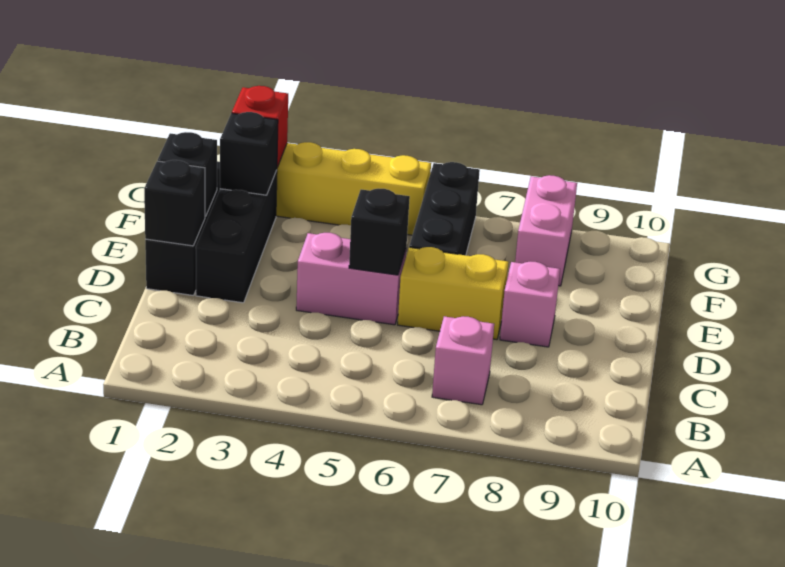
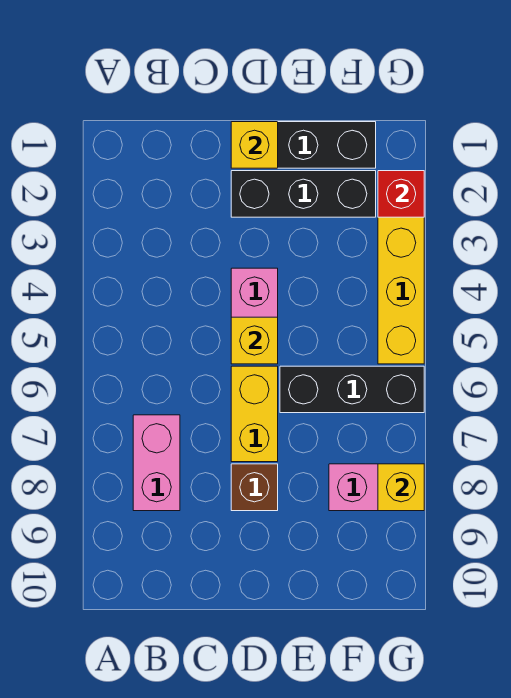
pink brick B7 level 1 -> pink brick B7:B8 level 1
black brick D1 level 2 -> yellow brick D1 level 2
black brick D5 level 2 -> yellow brick D5 level 2
pink brick D8 level 1 -> brown brick D8 level 1
black brick E1 level 2 -> none
black brick F2 level 2 -> none
none -> yellow brick G8 level 2

